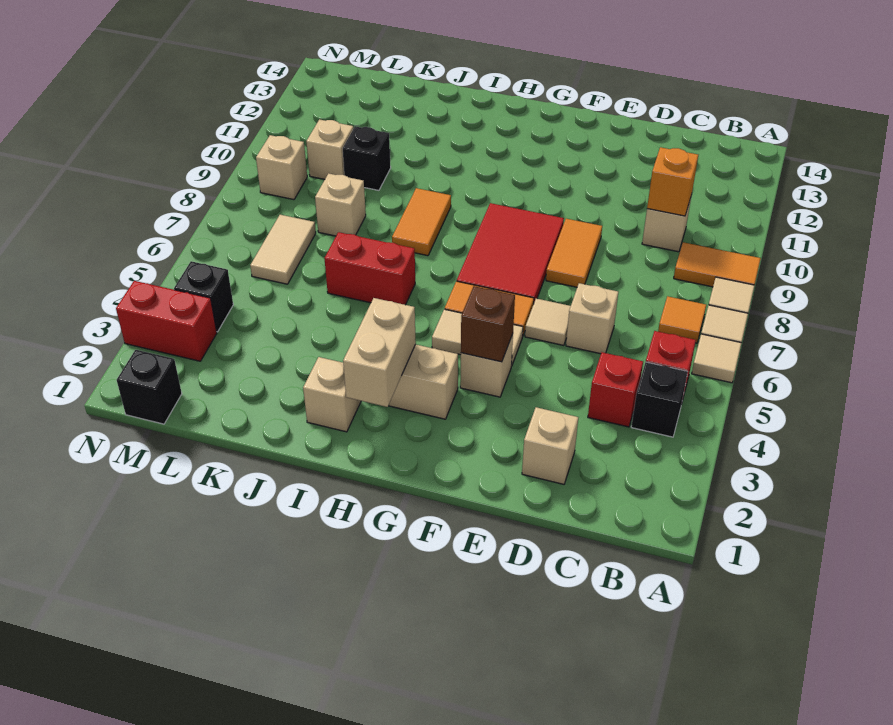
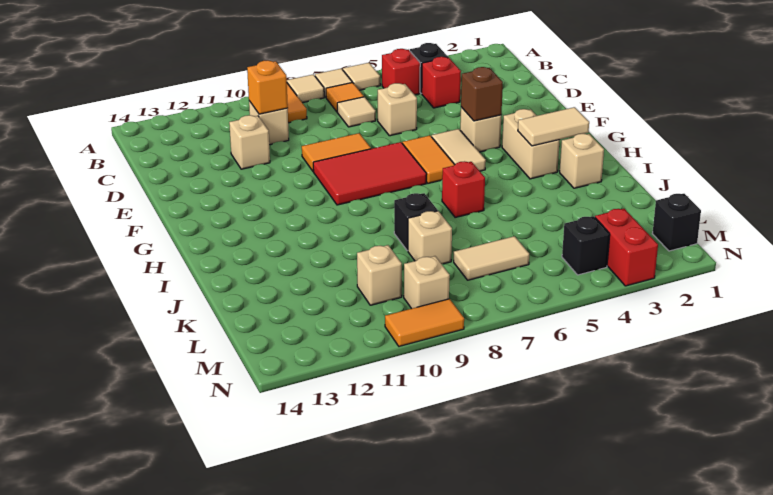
tan brick D2 level 1 -> tan brick D11 level 1
tan tile E6 level 1 -> tan tile C7 level 1
tan brick H2:H3 level 2 -> tan tile H2:H3 level 2
red brick I6:J6 level 1 -> red brick I6 level 1
orange tile I8:I9 level 1 -> orange tile N9:N10 level 1
black brick K10 level 1 -> black brick J8 level 1

